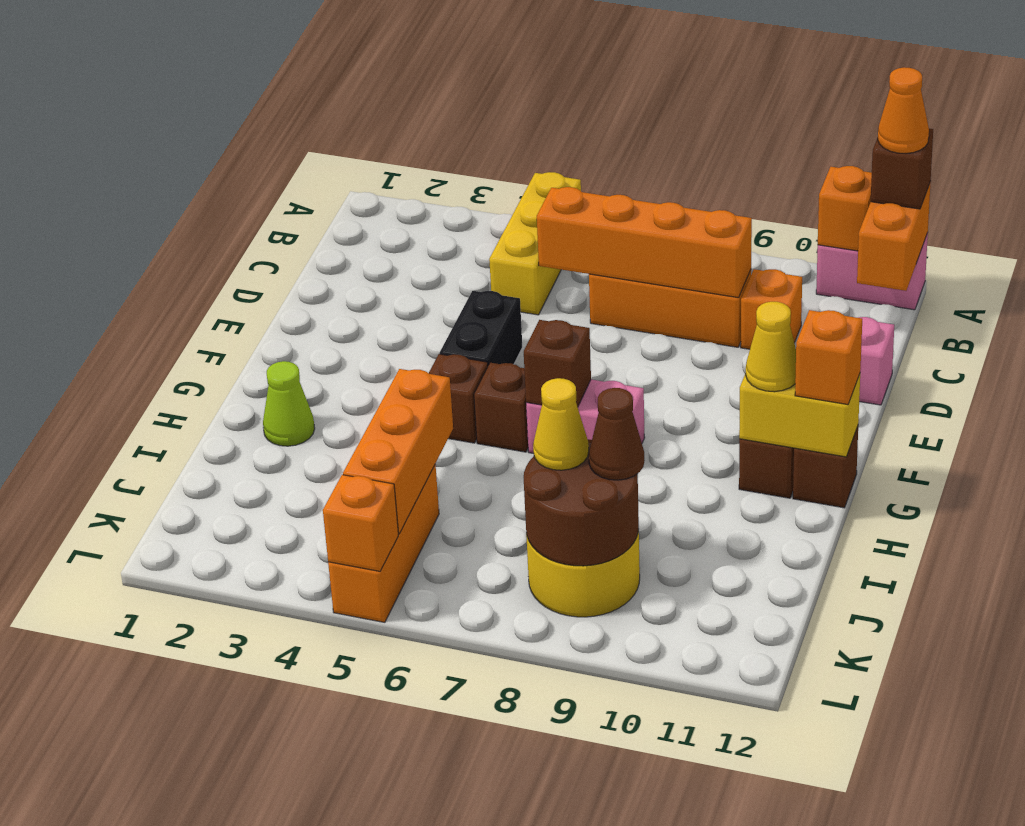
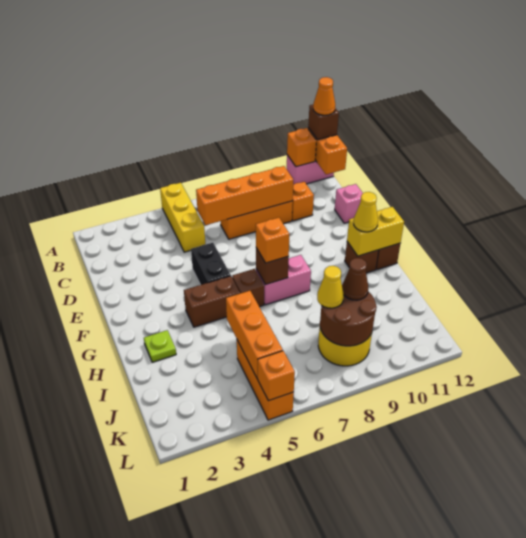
brown brick G5 level 1 -> brown brick G4:G5 level 1
orange brick G12 level 3 -> orange brick G7 level 3
lime cone H2 level 1 -> lime plate H2 level 1

